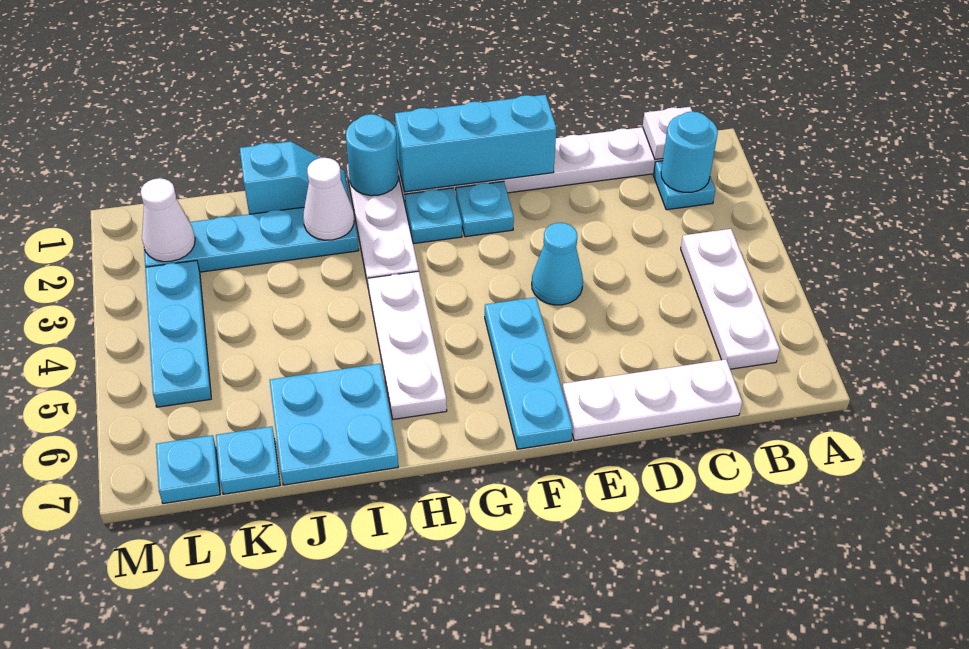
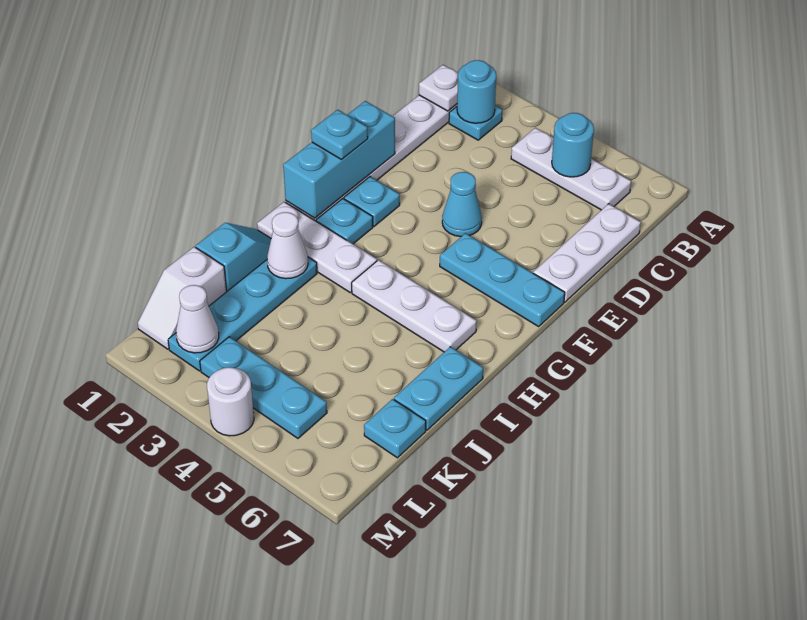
cyan round brick H1 level 2 -> cyan round brick B5 level 2
cyan plate I6:J7 level 1 -> cyan plate I7:J7 level 1
none -> white slope K1:L1 level 1 top K
cyan plate L7 level 1 -> cyan plate F1 level 3
none -> white round brick M4 level 1

